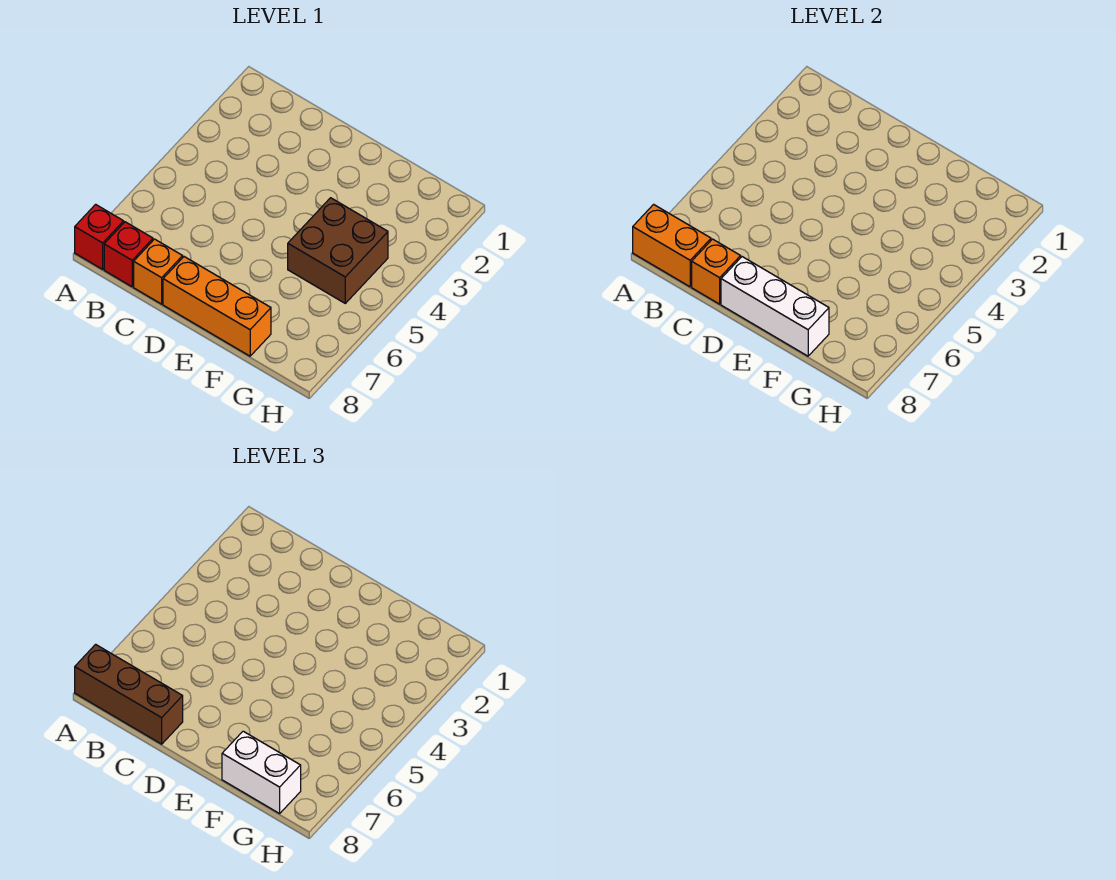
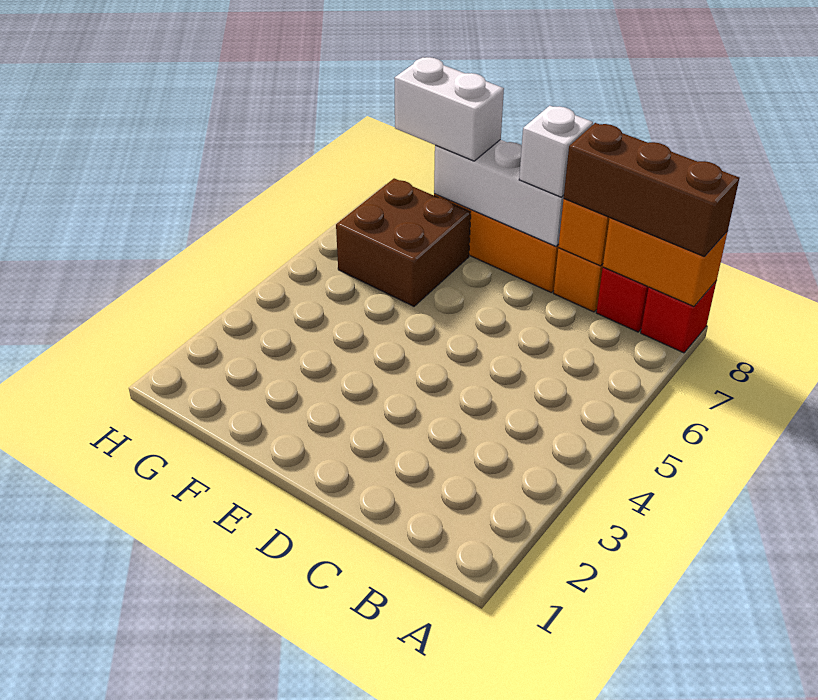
none -> white brick D8 level 3
brown brick F4:G5 level 1 -> brown brick F6:G7 level 1

